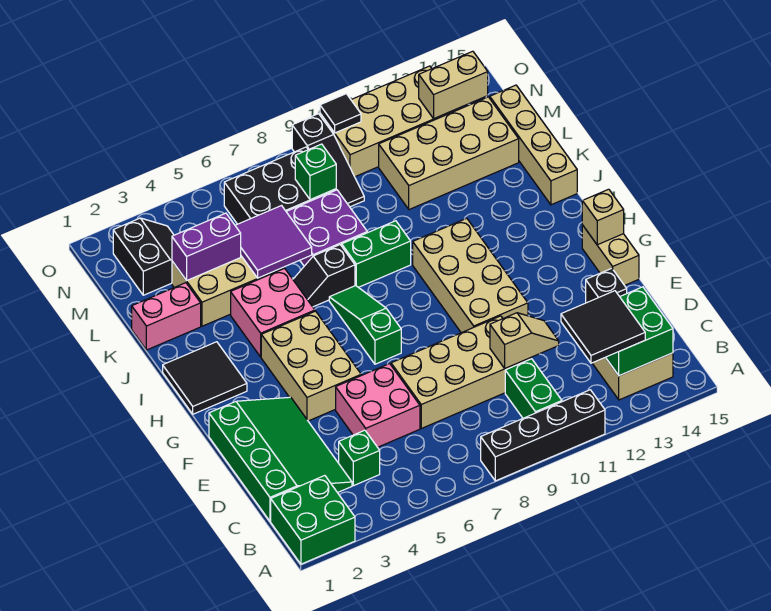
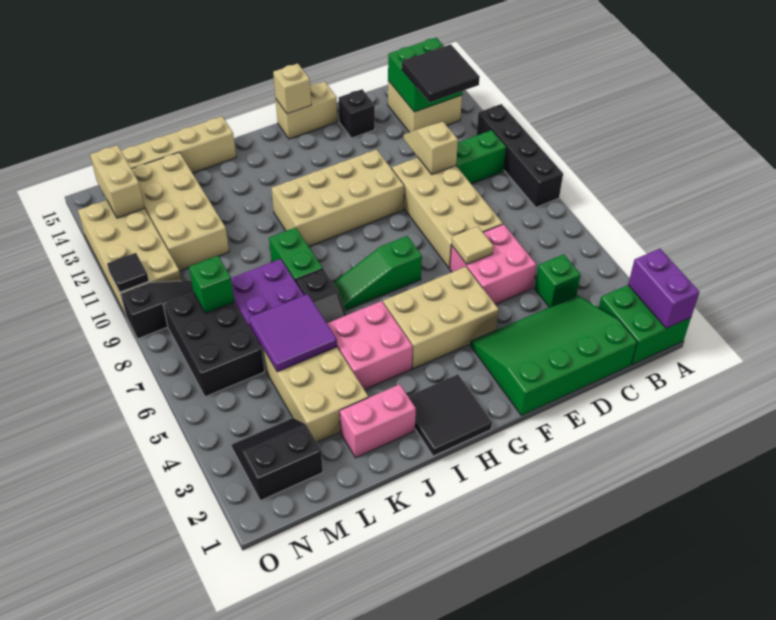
none -> tan tile E6 level 2
pink brick K1:K2 level 1 -> pink brick J2:K2 level 1
purple brick L3:L4 level 2 -> purple brick A1:A2 level 2

